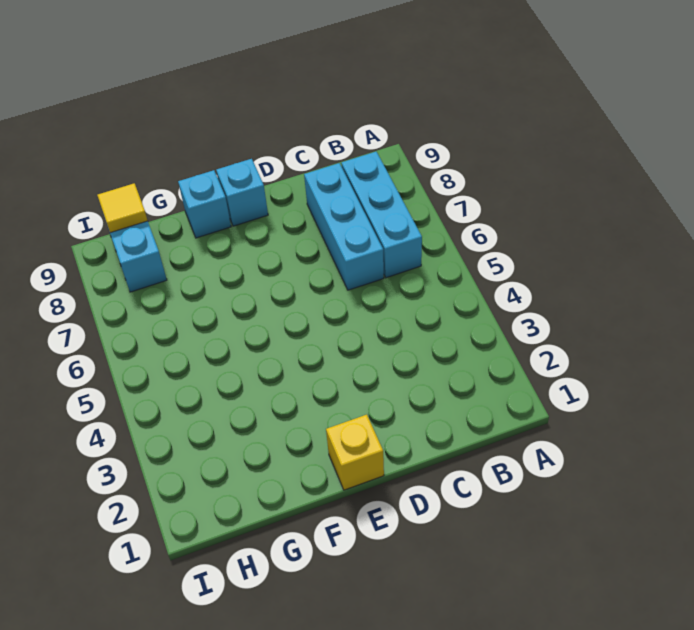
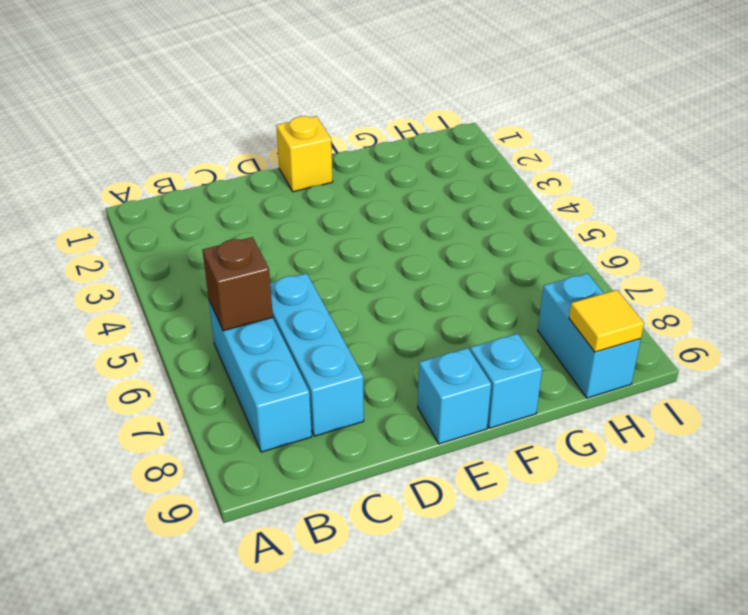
none -> brown brick B6 level 2

